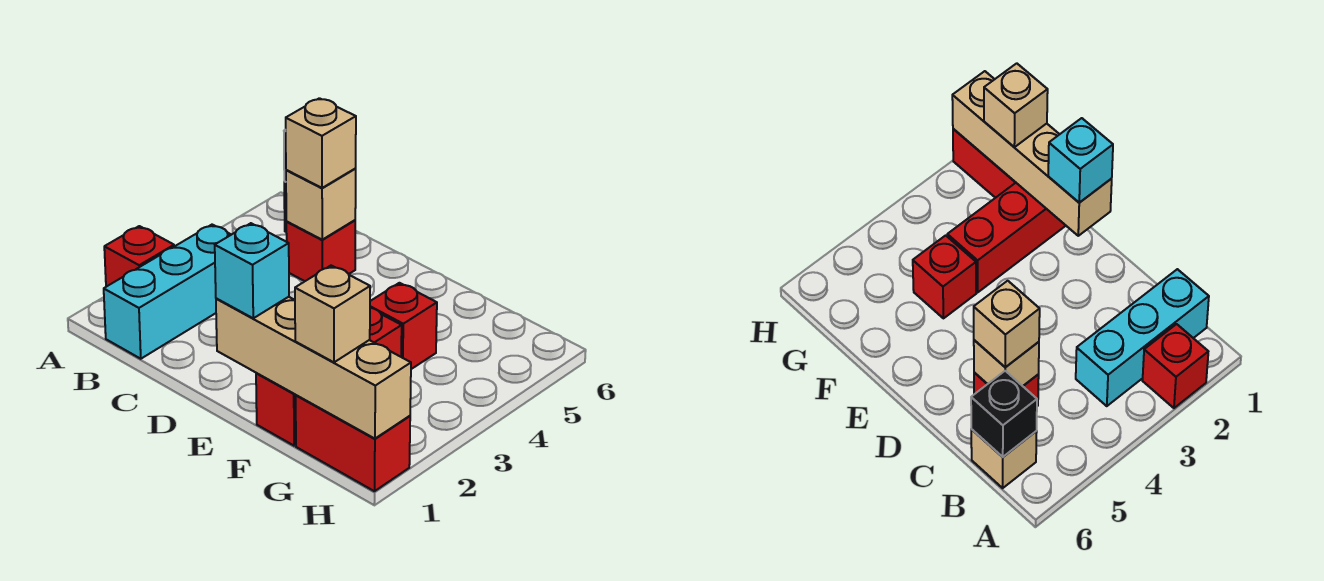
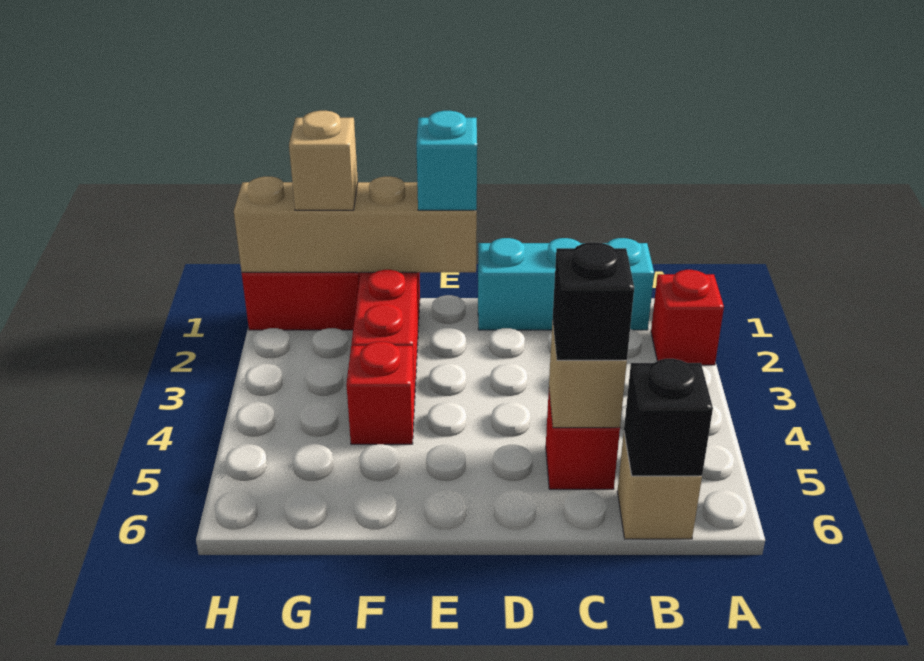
cyan brick B1:B3 level 1 -> cyan brick B1:D1 level 1
tan brick C5 level 3 -> black brick C5 level 3

